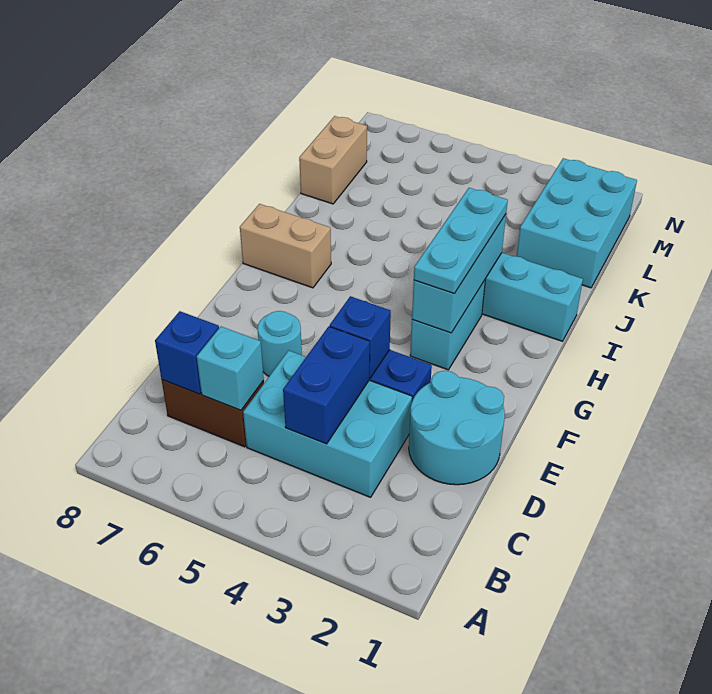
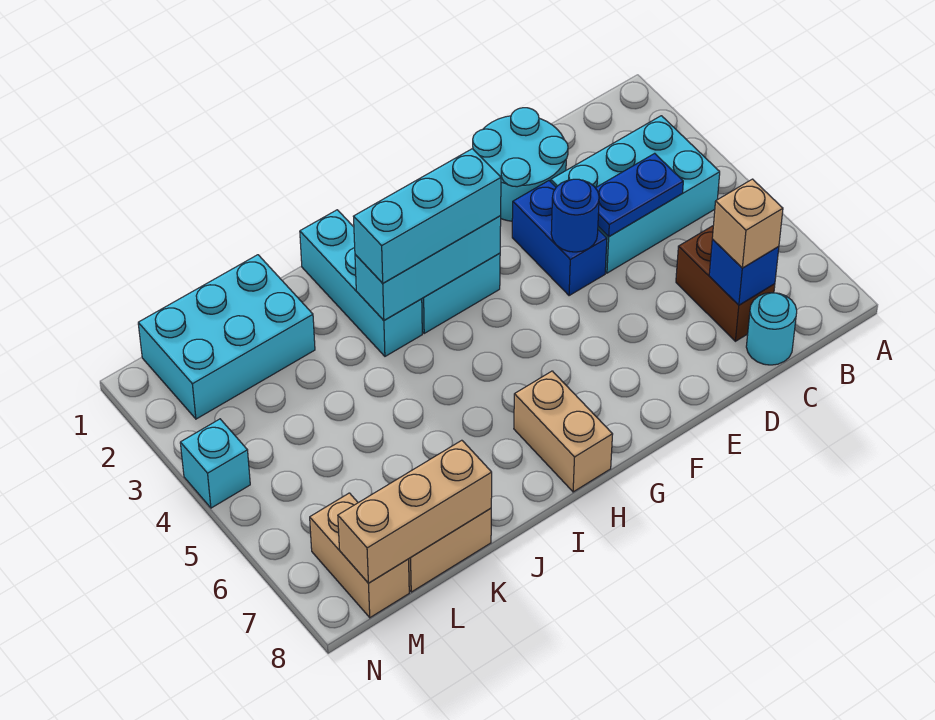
cyan brick C3:D5 level 1 -> cyan brick B3:D4 level 1
blue brick C4:D4 level 2 -> blue plate C4:D4 level 2
cyan brick C6 level 2 -> cyan brick N4 level 1
none -> tan brick C7 level 3
blue brick E4 level 2 -> blue round brick E4 level 2
cyan round brick E6 level 1 -> cyan round brick C8 level 1
cyan plate G3:I3 level 3 -> cyan brick G3:I3 level 3
none -> tan brick K8:M8 level 2
none -> tan brick M7:M8 level 1

